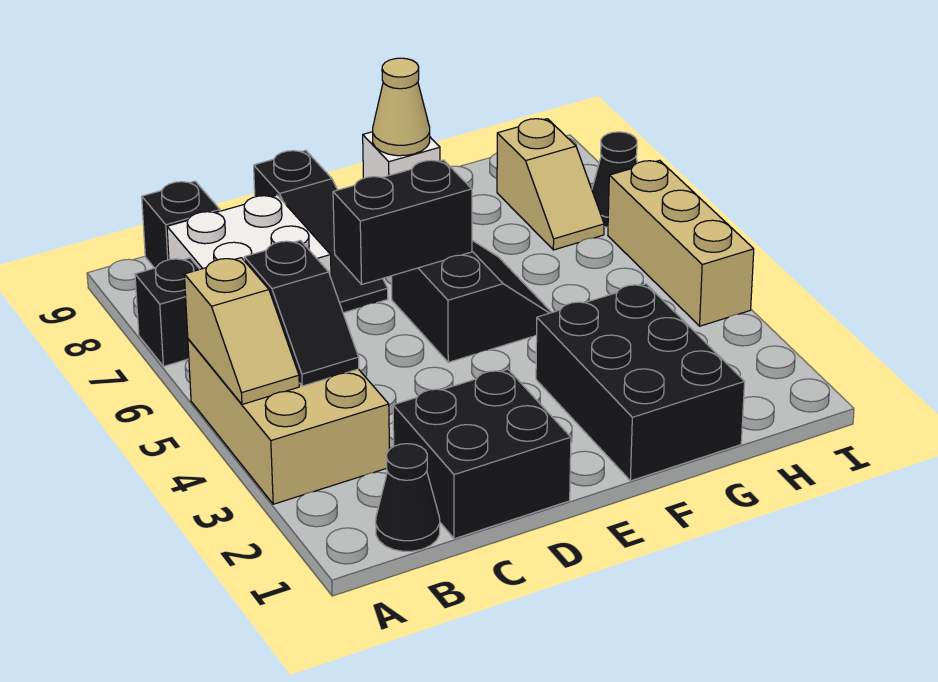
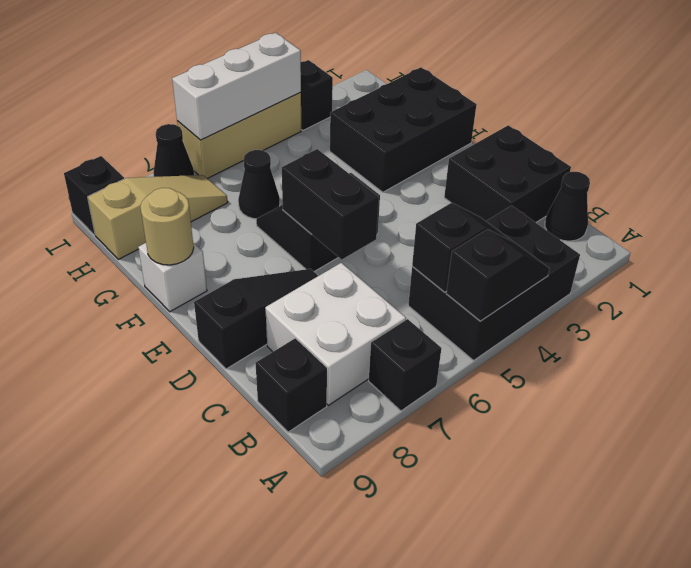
tan brick A3:B5 level 1 -> black brick A3:B5 level 1
tan slope A4:A5 level 2 top 5 -> black slope A4:A5 level 2 top 5
tan cone F9 level 2 -> tan round brick F9 level 2
none -> black cone G6 level 1
tan slope H7:H8 level 1 top 8 -> tan slope H7:H9 level 1 top 9
none -> black brick I3 level 1
none -> white brick I4:I6 level 2
none -> black brick I9 level 1

